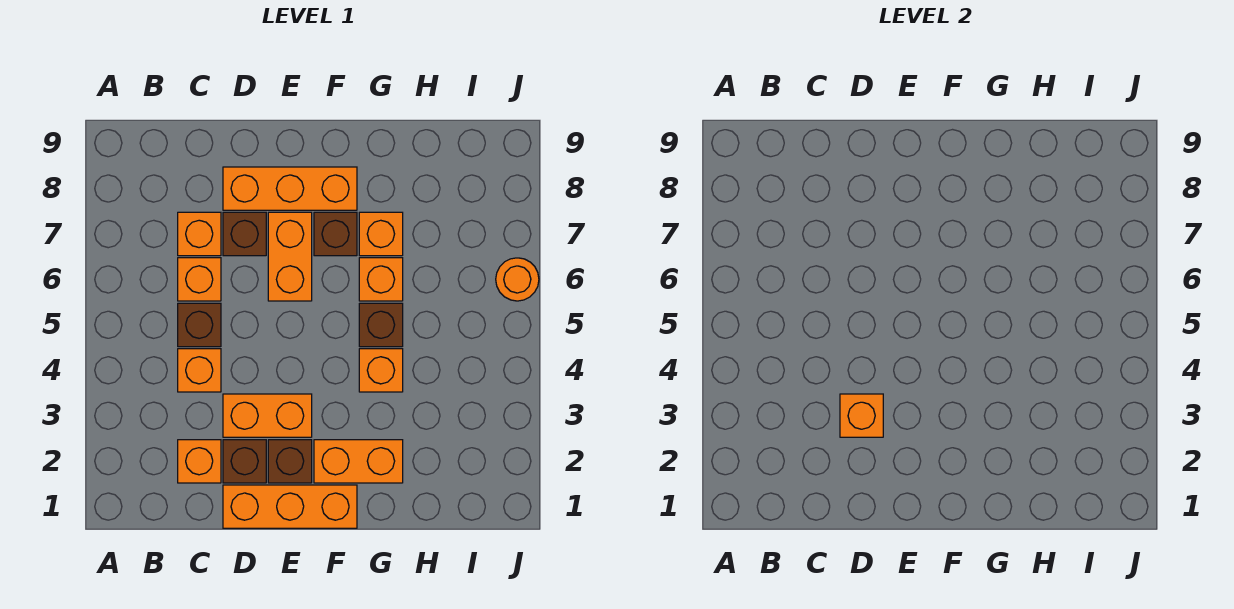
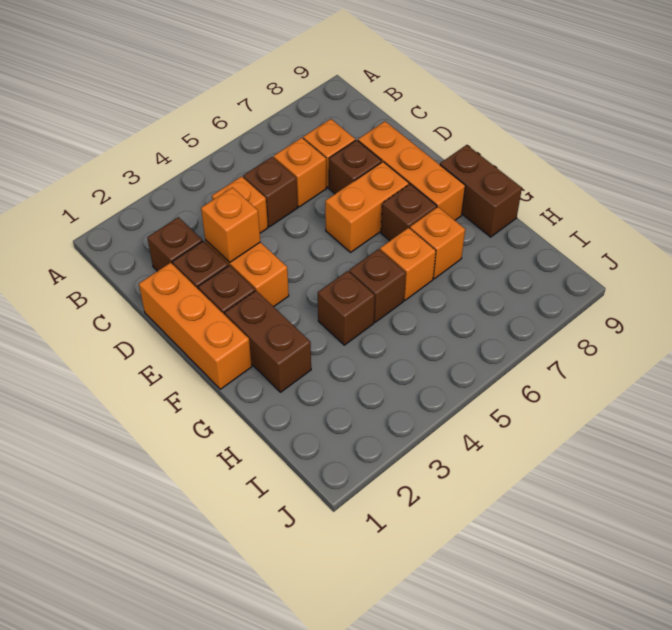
orange brick C2 level 1 -> brown brick C2 level 1
orange brick F2:G2 level 1 -> brown brick F2:G2 level 1
none -> brown brick F9:G9 level 1
orange brick G4 level 1 -> brown brick G4 level 1
orange round brick J6 level 1 -> none

